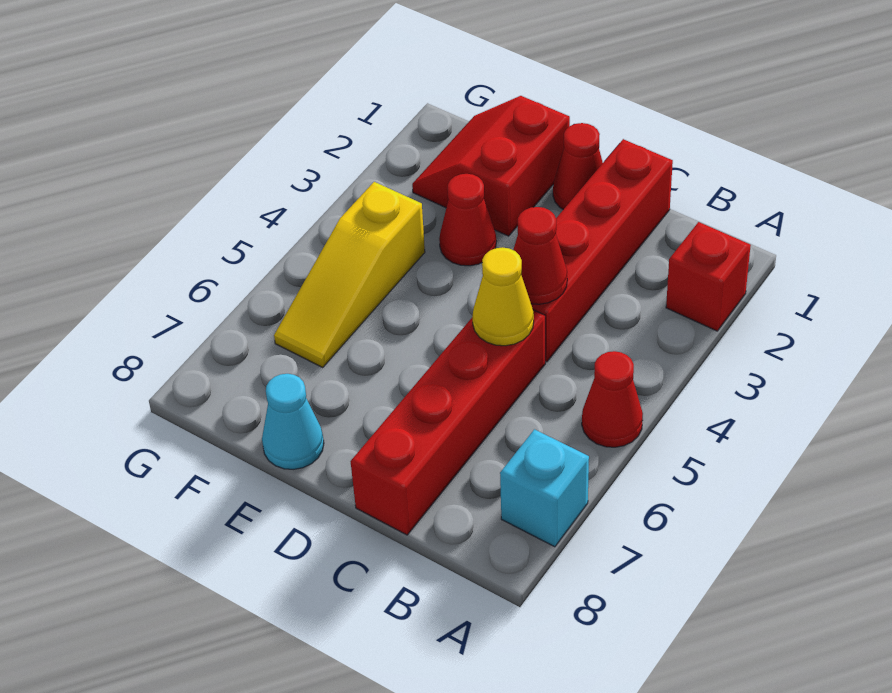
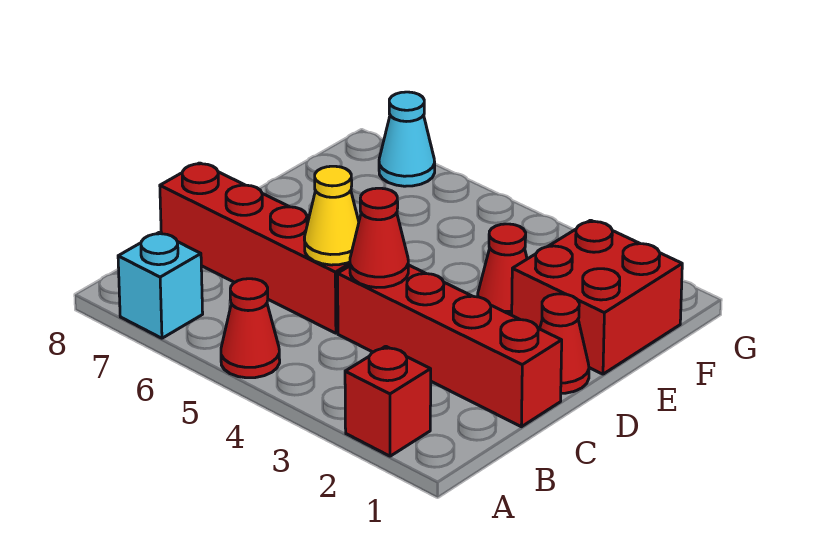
red slope E1:F2 level 1 top E -> red brick E1:F2 level 1
cyan cone E8 level 1 -> cyan cone G7 level 1
yellow slope F4:F6 level 1 top 4 -> none

